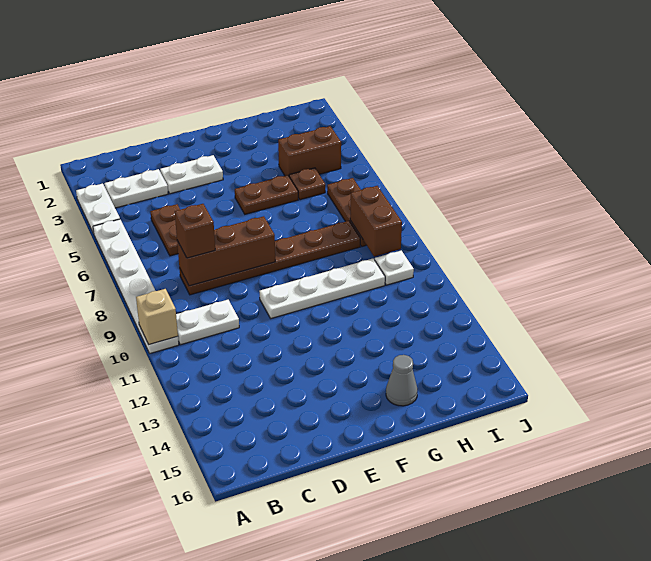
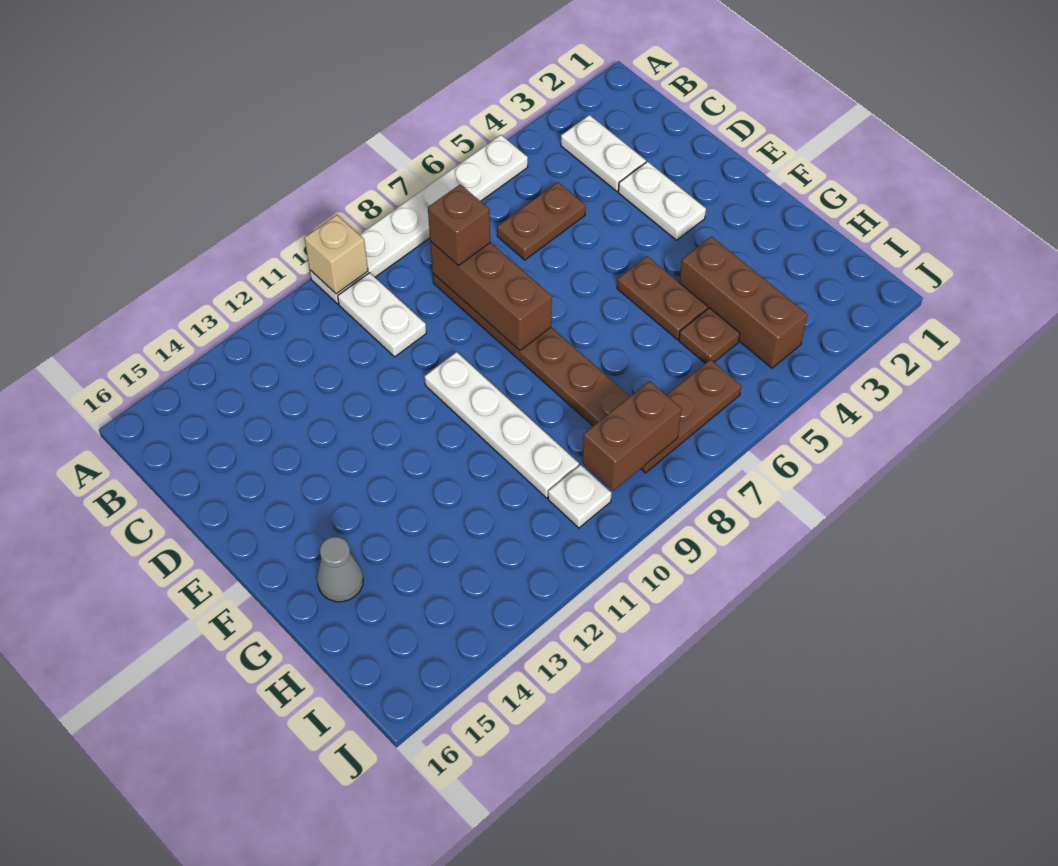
white plate A3:A4 level 1 -> none
brown brick H4:I4 level 1 -> brown brick G4:I4 level 1

